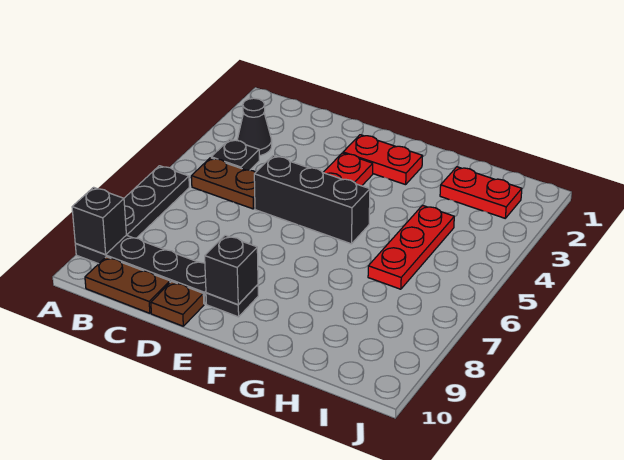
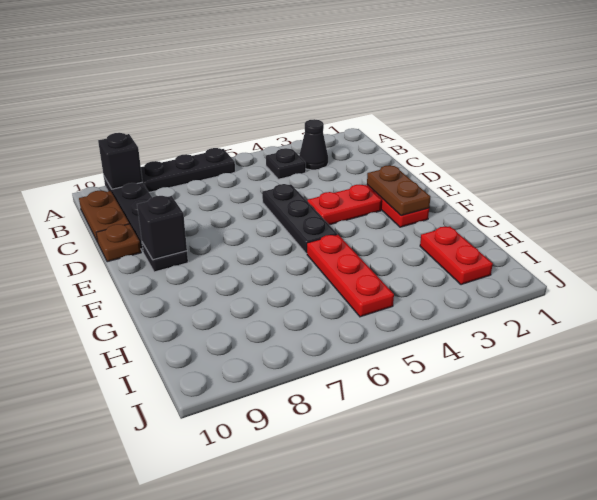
brown plate B5:C5 level 1 -> brown plate E2:F2 level 2
black brick D5:F5 level 1 -> black plate D5:F5 level 1
red plate H4:H6 level 1 -> red plate G5:I5 level 1

